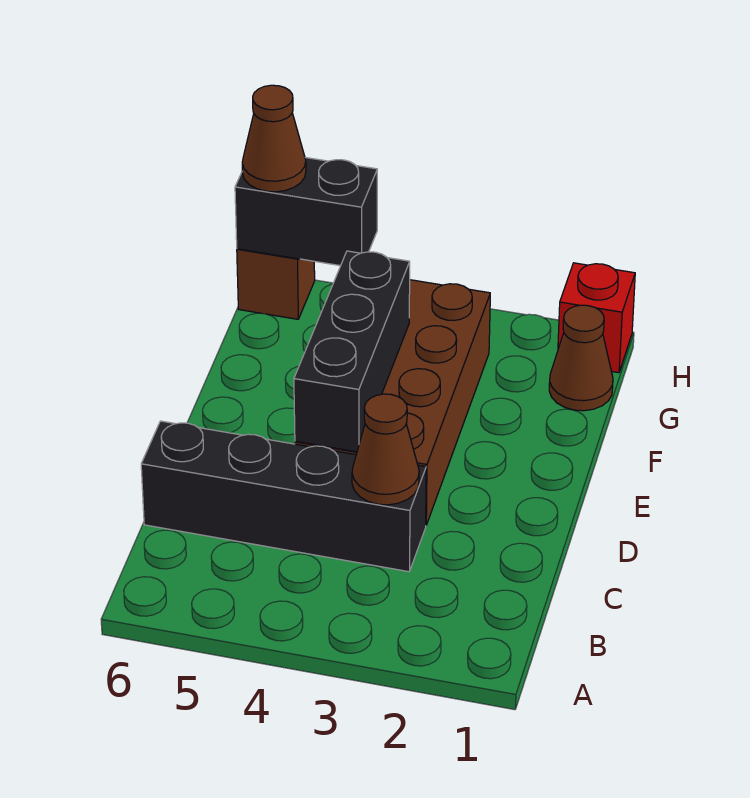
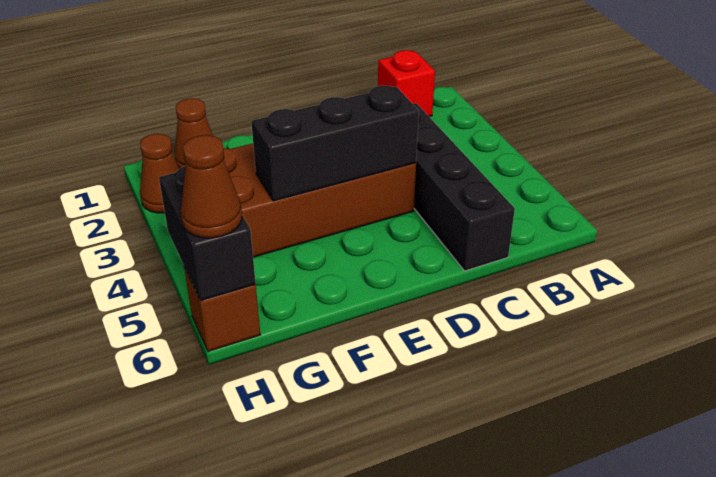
brown cone C3 level 2 -> brown cone H2 level 1
red brick H1 level 1 -> red brick B1 level 1

